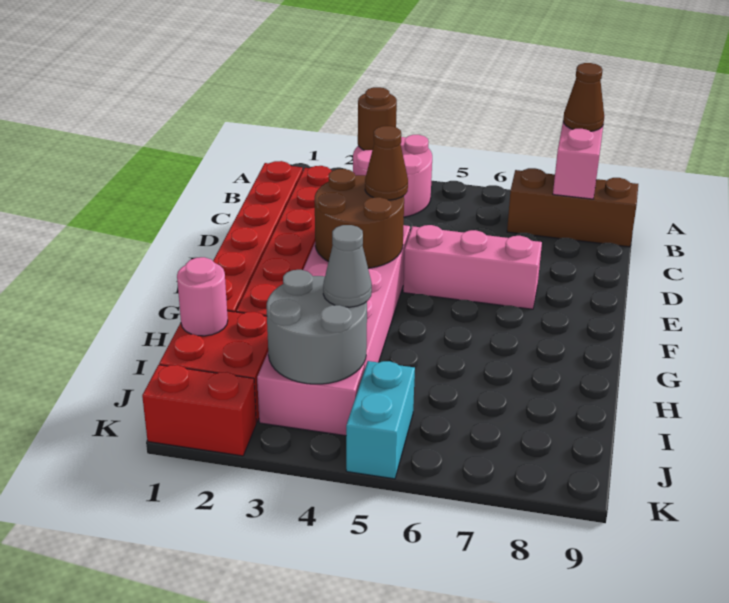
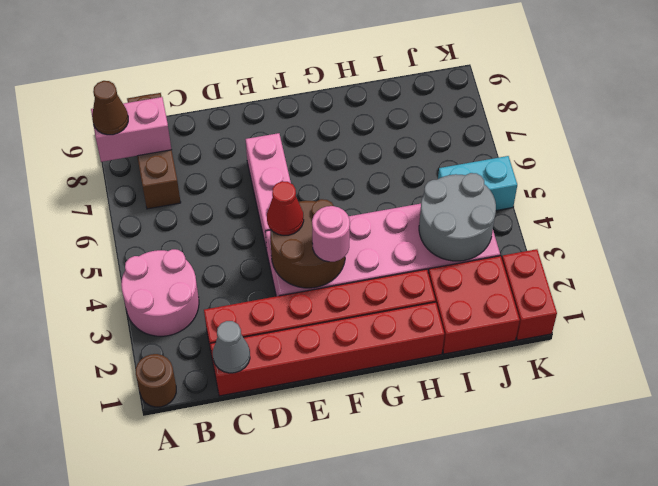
brown round brick A3 level 2 -> brown round brick A1 level 1
brown cone E4 level 3 -> red cone E4 level 3
pink round brick I1 level 2 -> pink round brick F3 level 3
grey cone I4 level 3 -> grey cone C1 level 2

